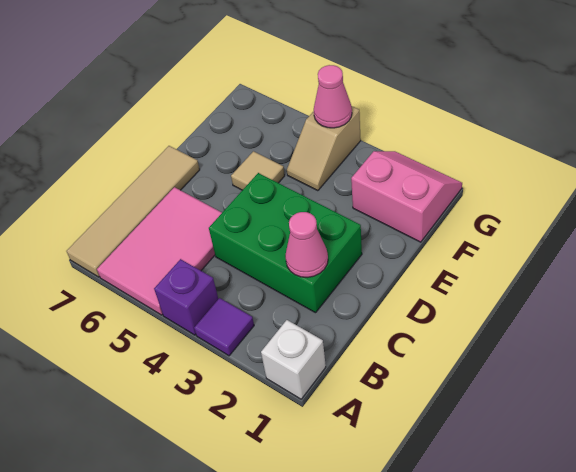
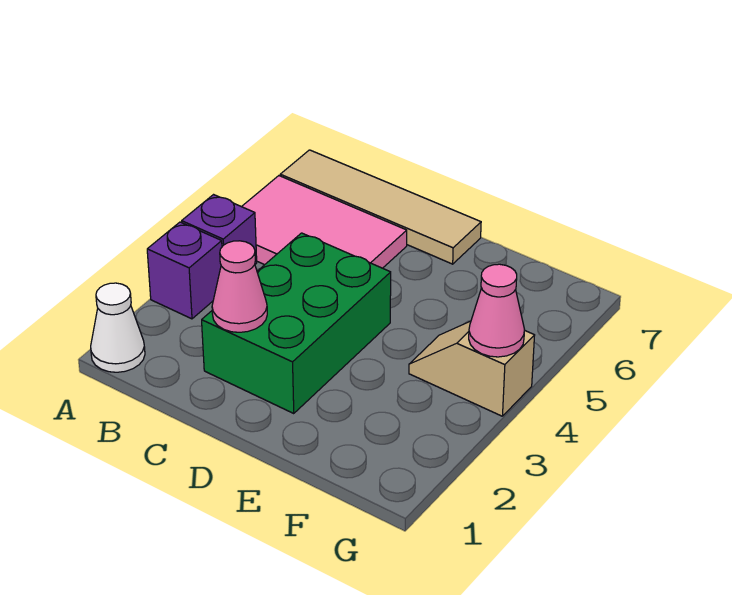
white brick A1 level 1 -> white cone A1 level 1
purple tile A3 level 1 -> purple brick A3 level 1
tan tile E5 level 1 -> none
pink slope F1:G2 level 1 top F -> none

